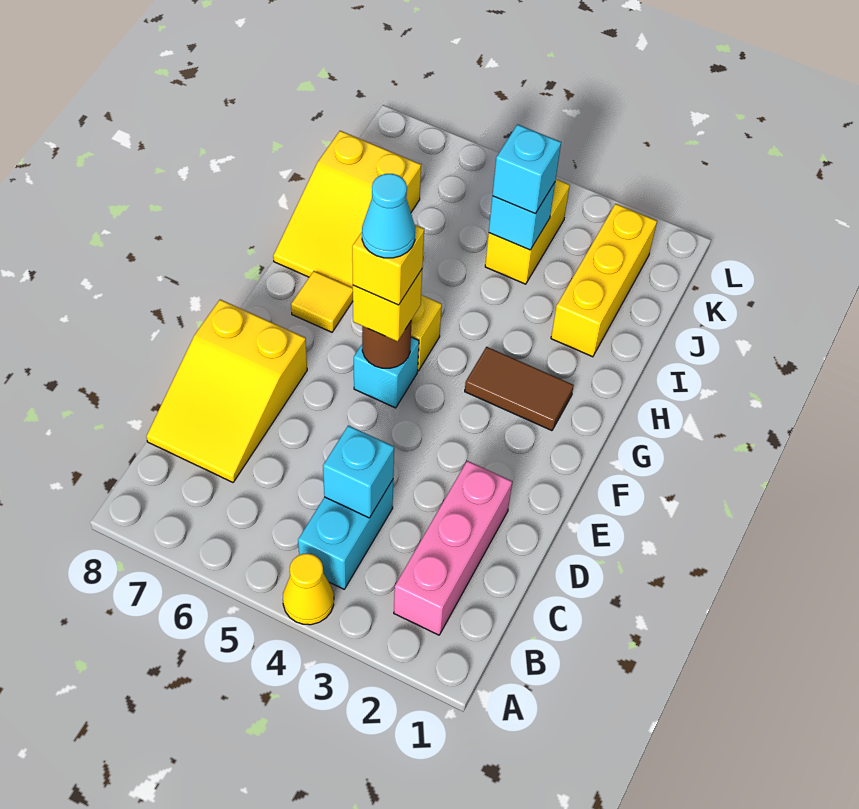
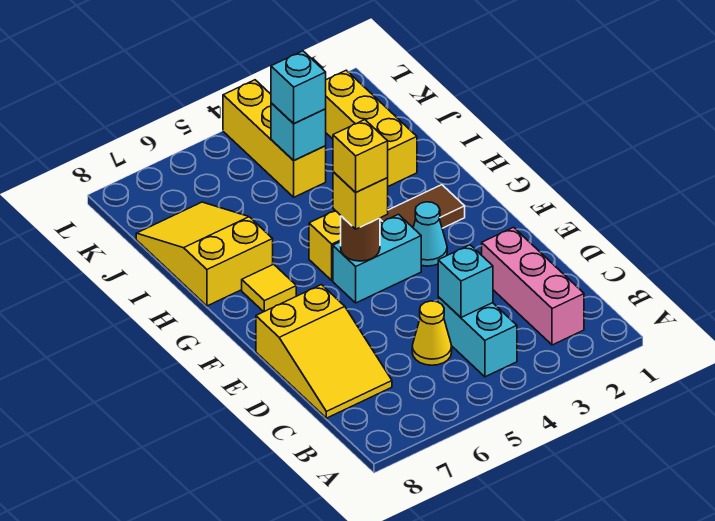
yellow cone A4 level 1 -> yellow cone C5 level 1
cyan brick F5 level 1 -> cyan brick F4:F5 level 1
cyan cone F5 level 5 -> cyan cone F3 level 1
yellow slope H7:J8 level 1 top J -> yellow slope H7:J8 level 1 top H
yellow brick J4:K4 level 1 -> yellow brick J4:L4 level 1

